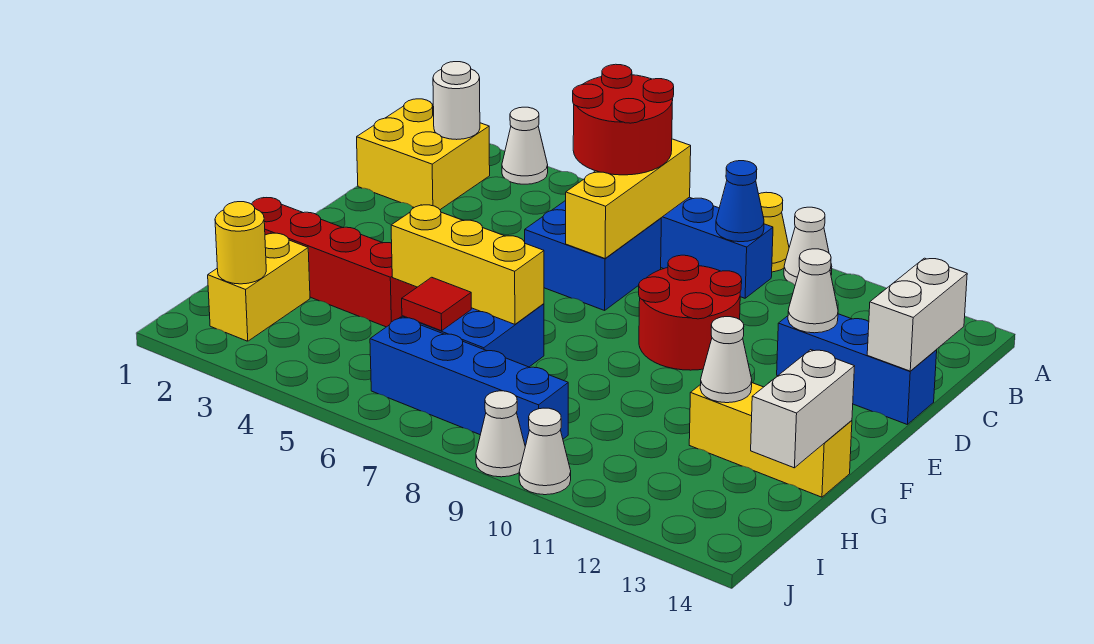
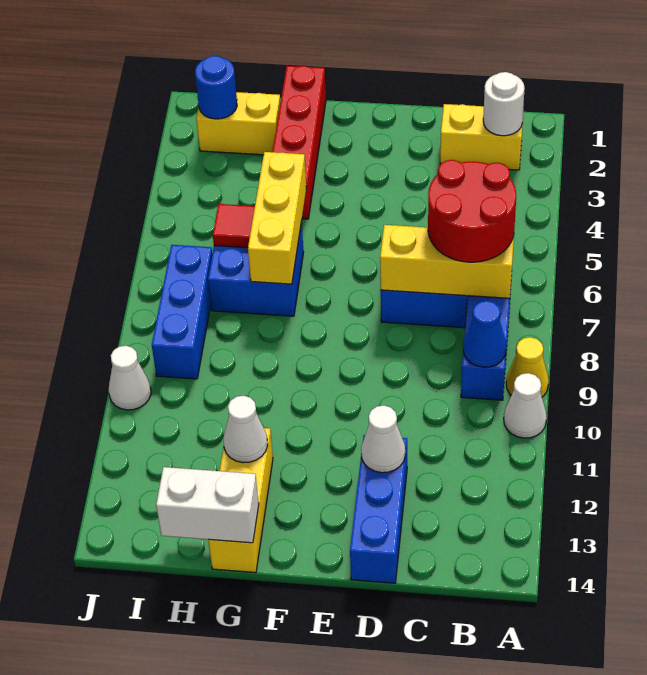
white cone A3 level 1 -> none
yellow brick B1:C2 level 1 -> yellow brick B2:C2 level 1
white brick C14:D14 level 2 -> none
red round brick D9:E10 level 1 -> none
yellow round brick I2 level 2 -> blue round brick I2 level 2
blue brick I6:I9 level 1 -> blue brick I7:I9 level 1
white cone J9 level 1 -> none

